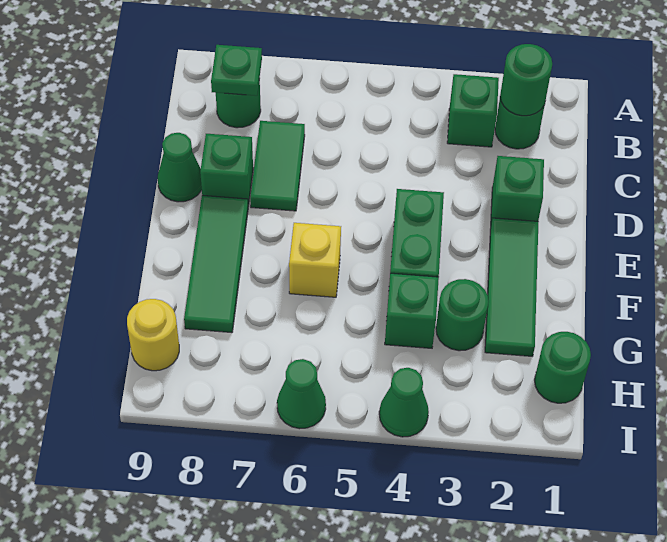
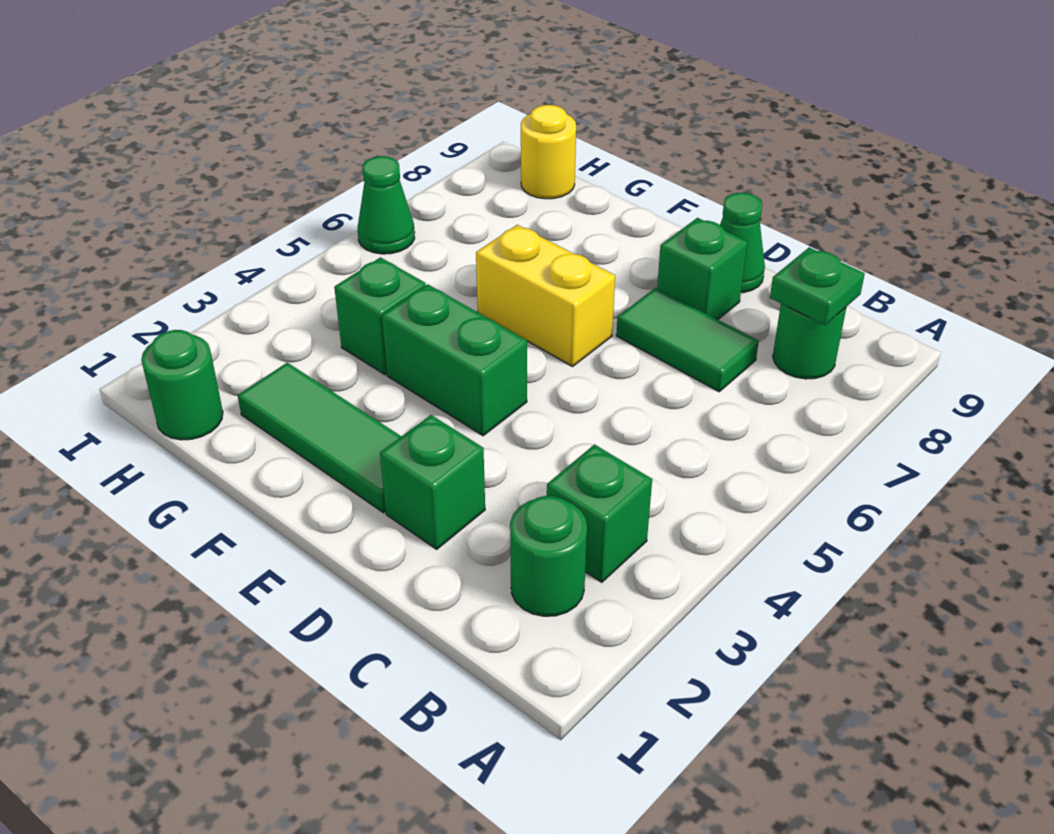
green round brick B2 level 2 -> none
green tile E8:G8 level 1 -> none
yellow brick F6 level 1 -> yellow brick E6:F6 level 1
green round brick G3 level 1 -> none
green cone I4 level 1 -> none

